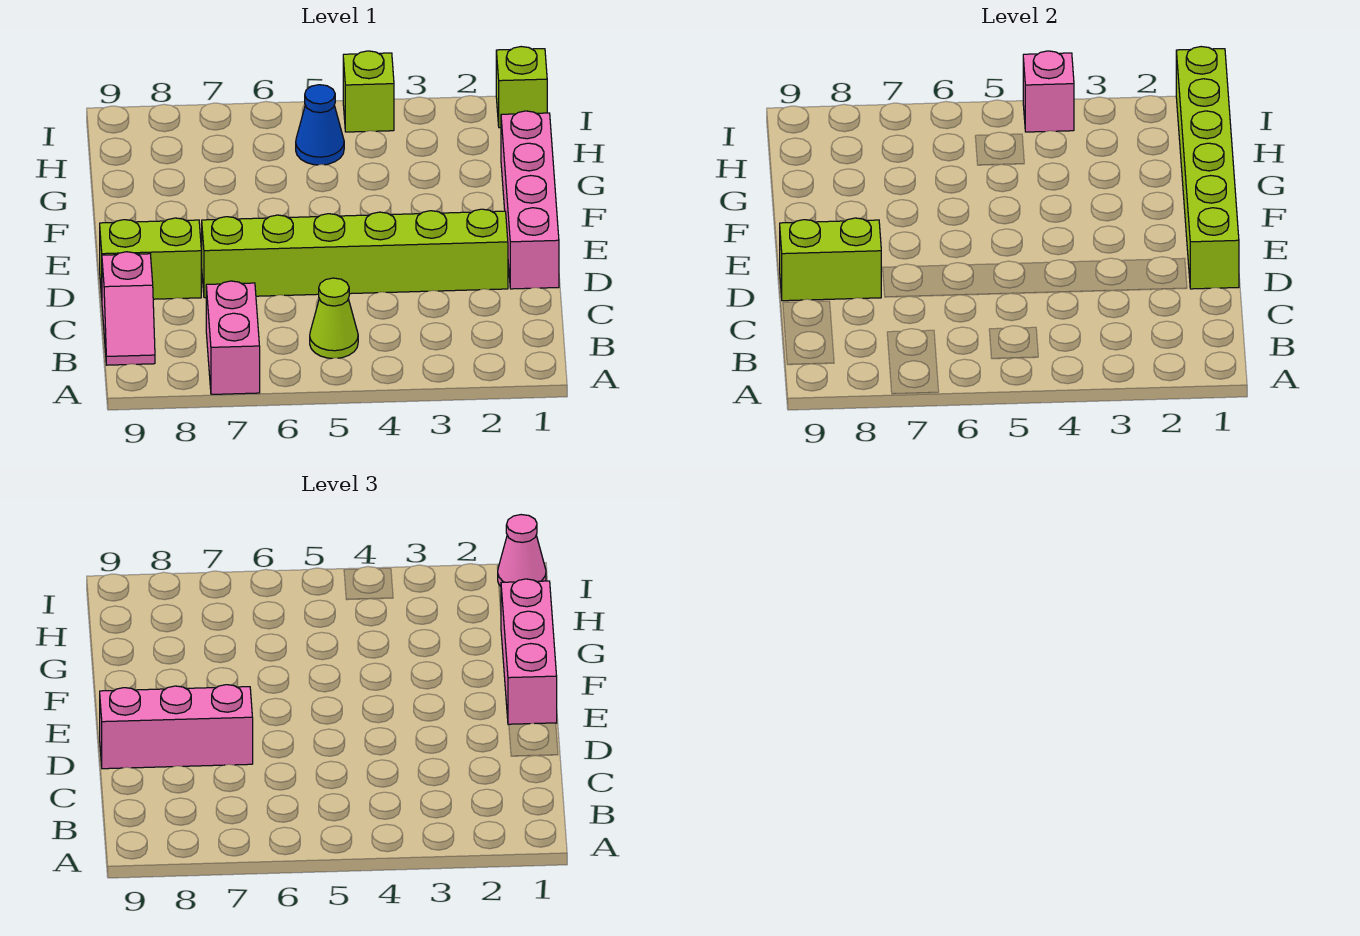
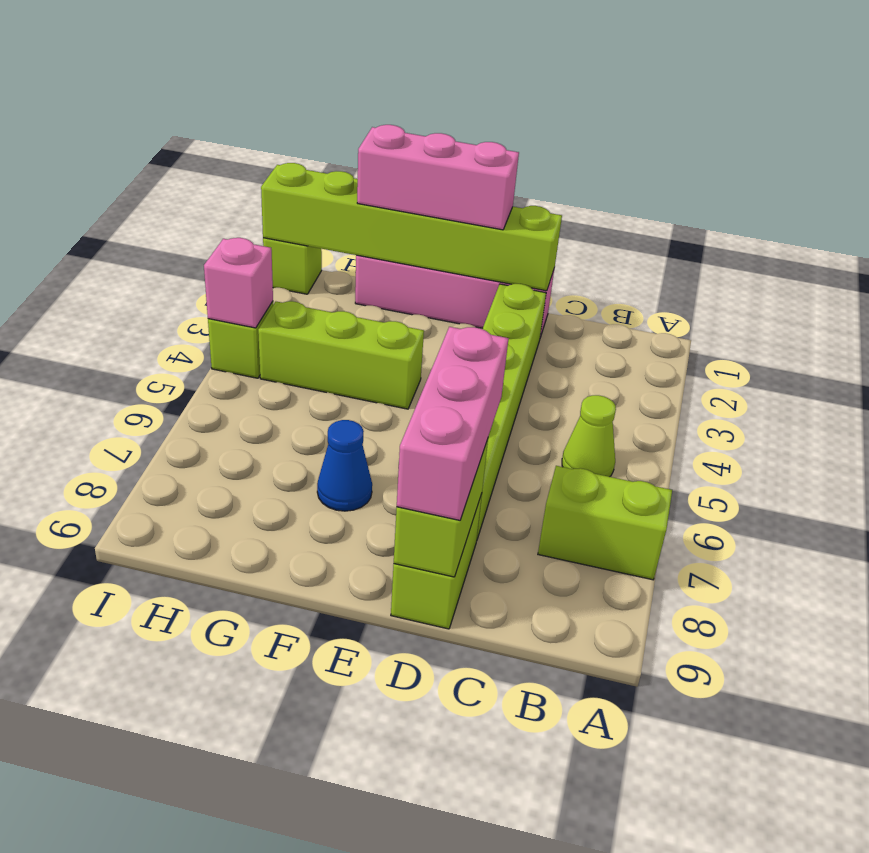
pink brick A7:B7 level 1 -> lime brick A7:B7 level 1
pink slope B9:C9 level 1 top C -> none
none -> lime brick F4:H4 level 1
blue cone H5 level 1 -> blue cone F7 level 1
pink cone I1 level 3 -> none

